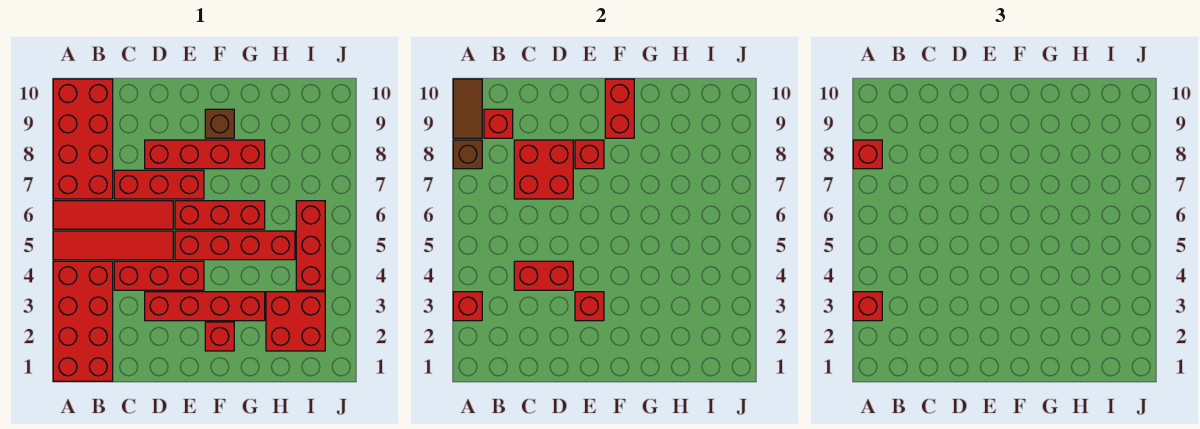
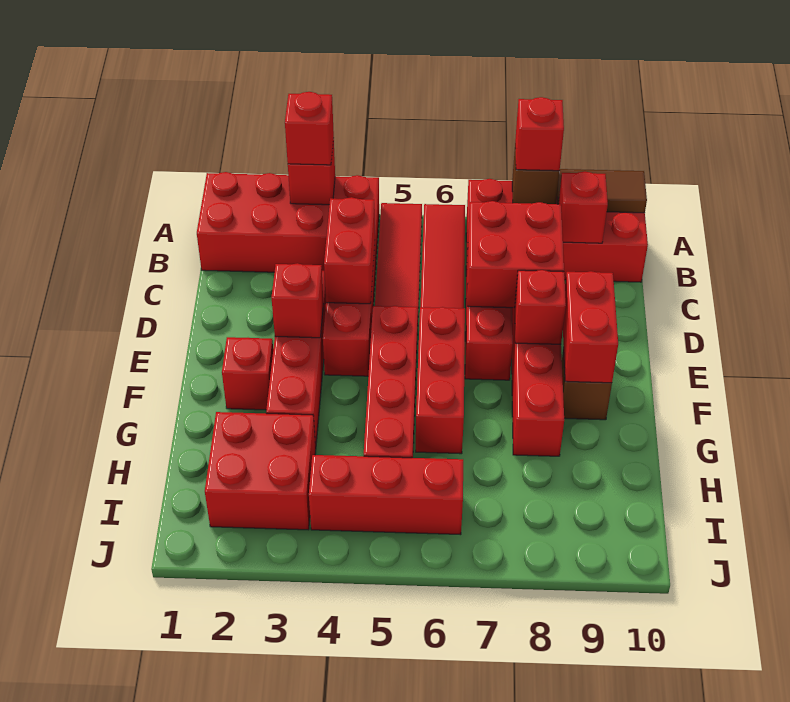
red brick F9:F10 level 2 -> red brick E9:F9 level 2

